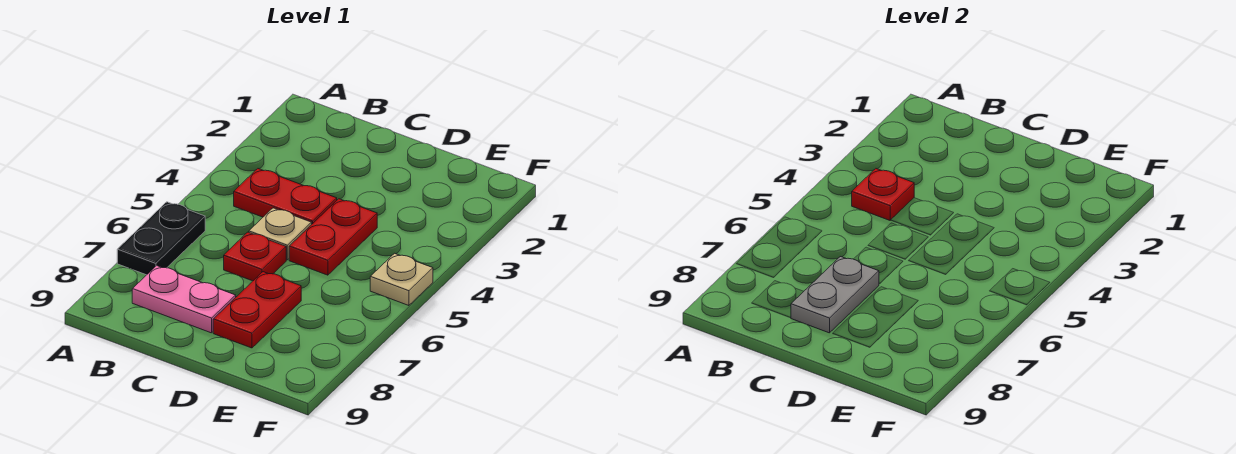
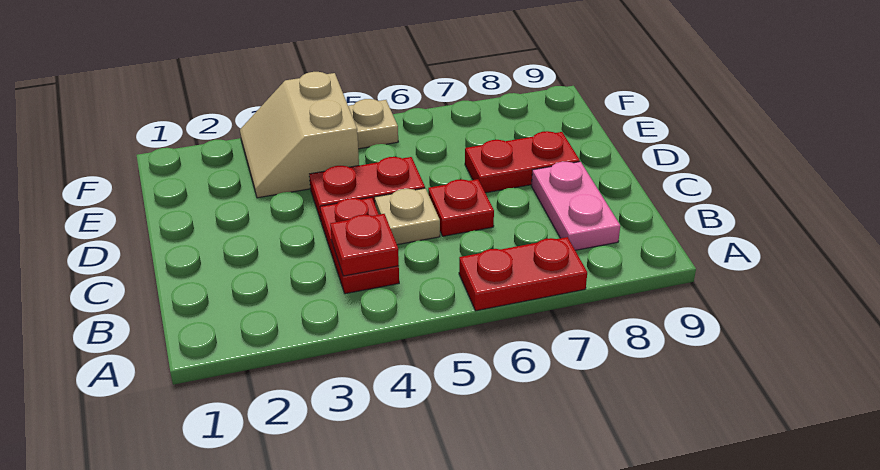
black plate A6:A7 level 1 -> red plate A6:A7 level 1
grey plate C7:C8 level 2 -> none
none -> tan slope E3:F4 level 1 top 4

